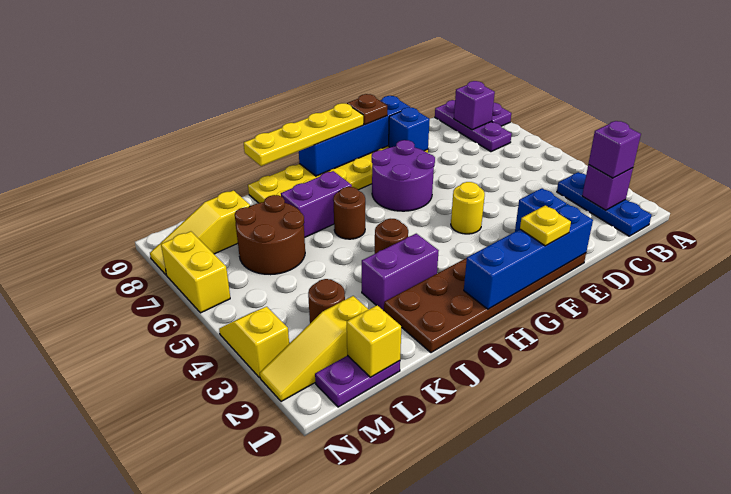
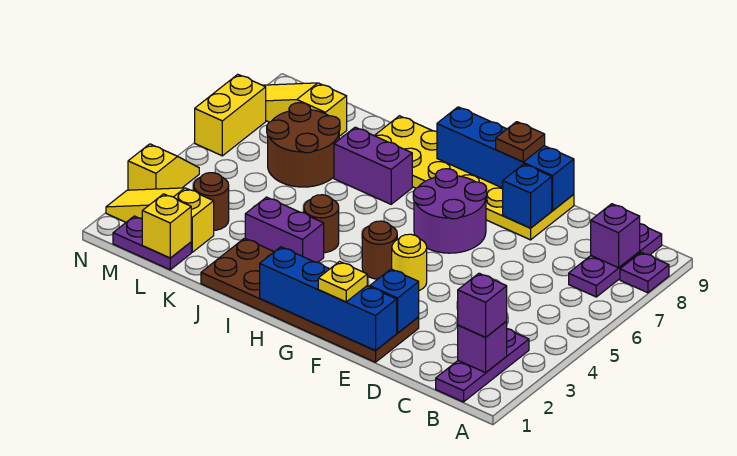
blue plate B1:B3 level 1 -> purple plate B1:B3 level 1
yellow plate G9:J9 level 3 -> none
brown round brick I6 level 1 -> brown round brick G4 level 1

